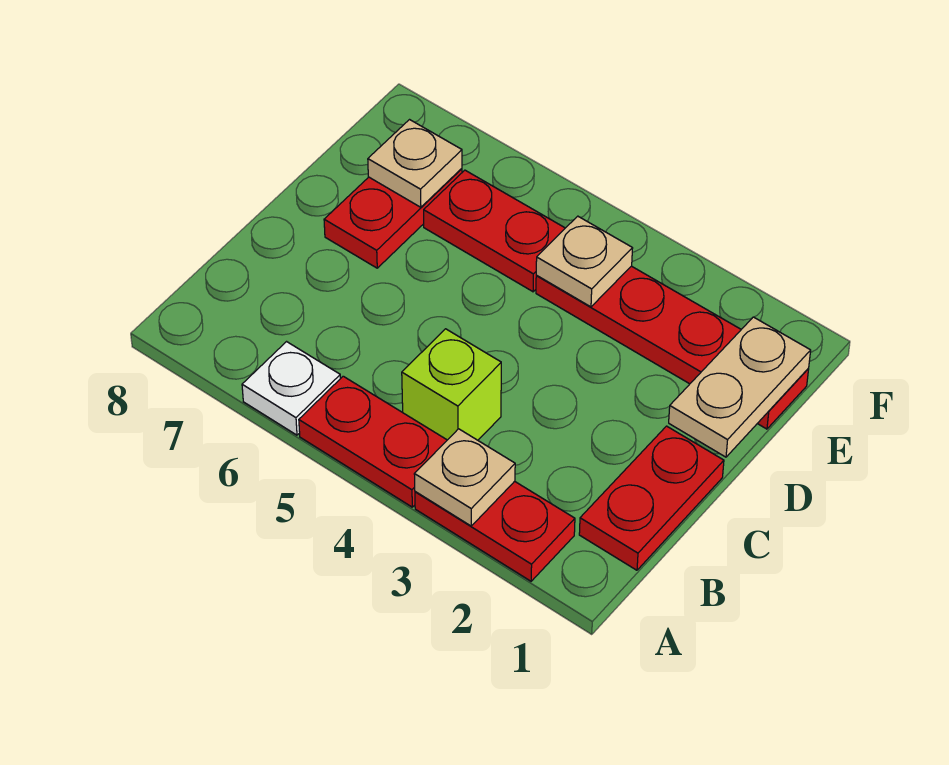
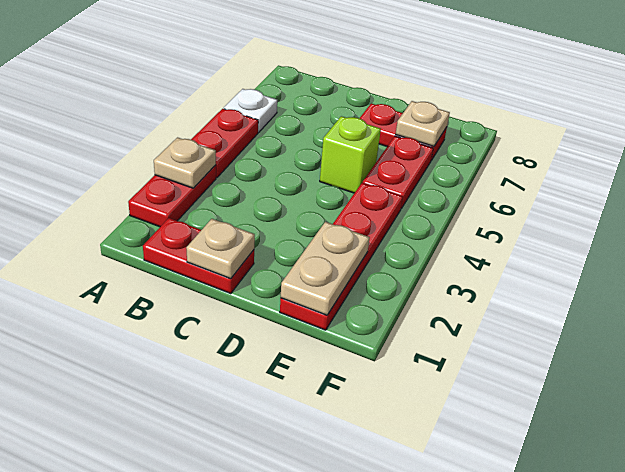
lime brick B4 level 1 -> lime brick D5 level 1
tan plate D1:E1 level 2 -> tan plate E1:E2 level 2
tan plate E4 level 2 -> tan plate C1 level 2

